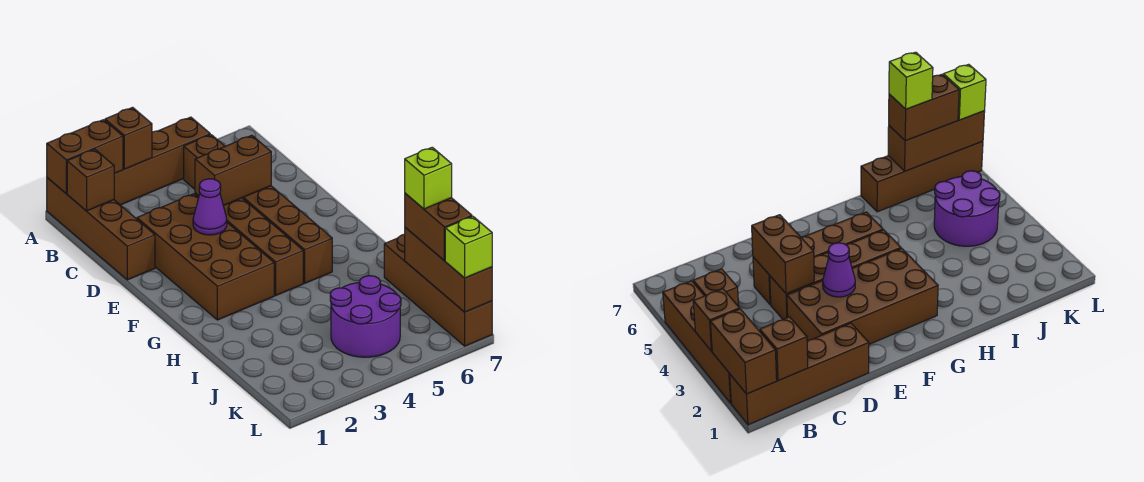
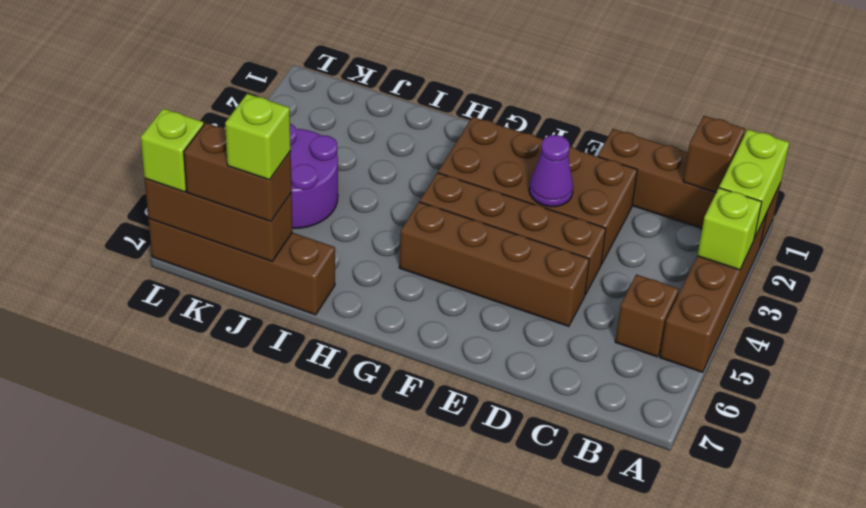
brown brick A1:A2 level 2 -> lime brick A1:A2 level 2
brown brick A3 level 2 -> lime brick A3 level 2
brown brick D4:D5 level 2 -> none

